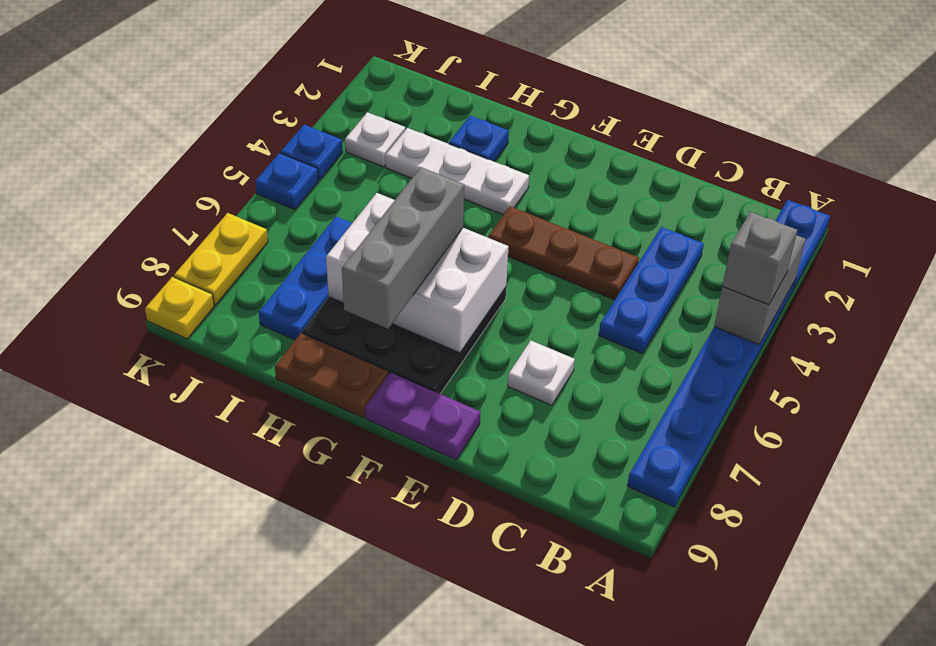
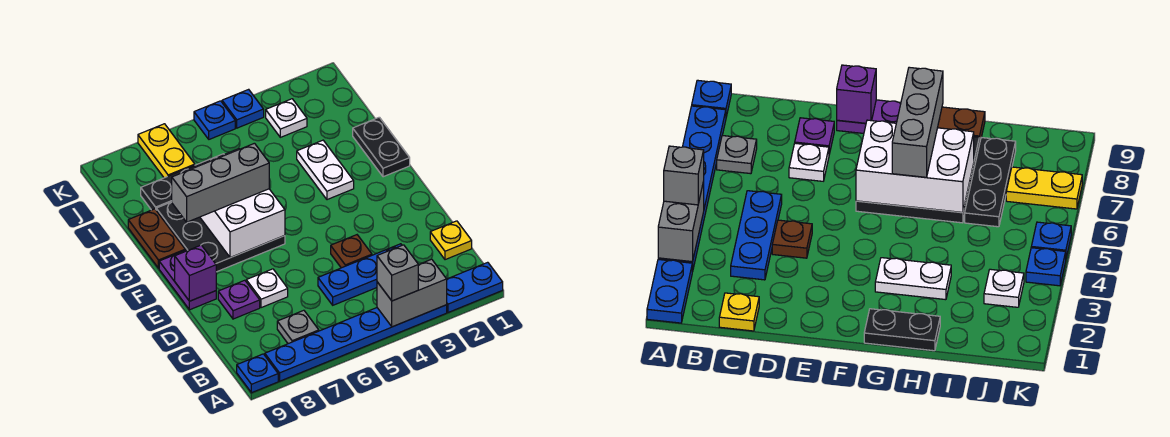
none -> grey plate B7 level 1
brown plate D4:F4 level 1 -> brown plate D4 level 1
none -> purple plate D8 level 1
none -> purple brick E9 level 2
none -> black plate G1:H1 level 1
white plate G3:I3 level 1 -> white plate G3:H3 level 1
blue plate H2 level 1 -> blue plate A9 level 1
blue plate I6:I8 level 1 -> black plate I6:I8 level 1
yellow plate K7:K8 level 1 -> yellow plate J7:K7 level 1
yellow plate K9 level 1 -> yellow plate C1 level 1

